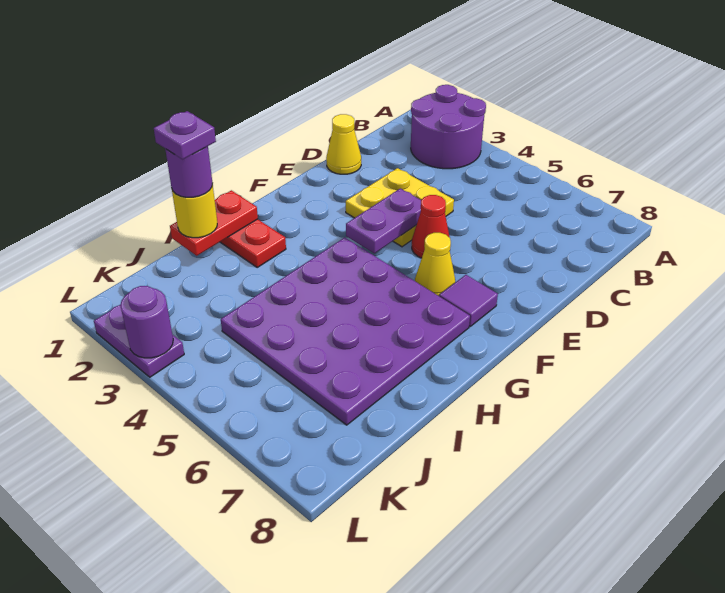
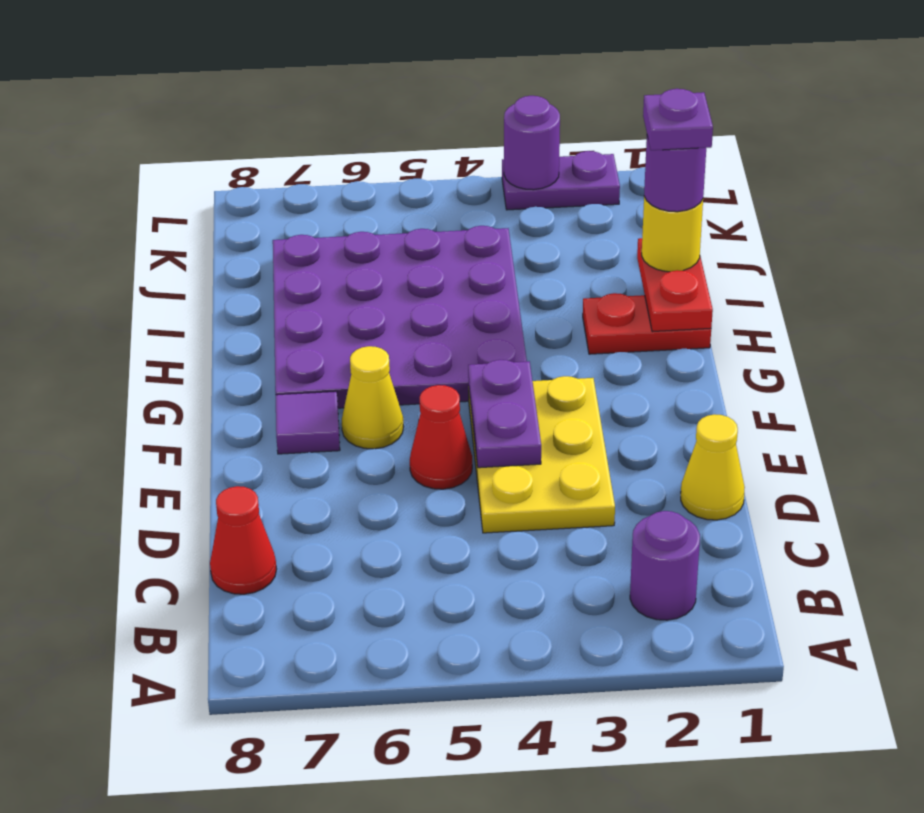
purple round brick A2:B3 level 1 -> purple round brick B2 level 1
none -> red cone C8 level 1
yellow plate D3:E4 level 1 -> yellow plate D3:F4 level 1

